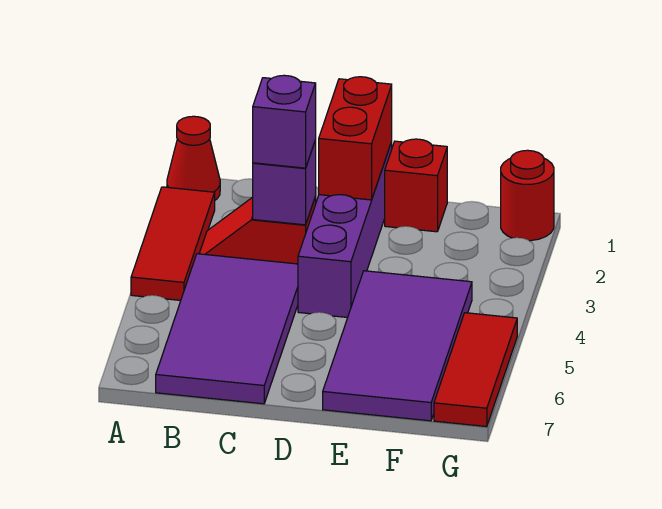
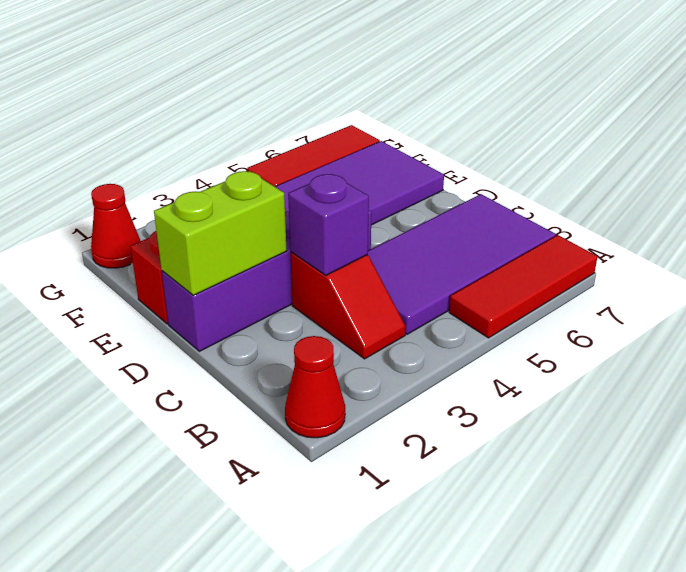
red tile A2:A4 level 1 -> red tile A5:A7 level 1
purple brick C3 level 3 -> none
red brick D1:D2 level 2 -> lime brick D1:D2 level 2
red round brick G1 level 1 -> red cone G1 level 1

